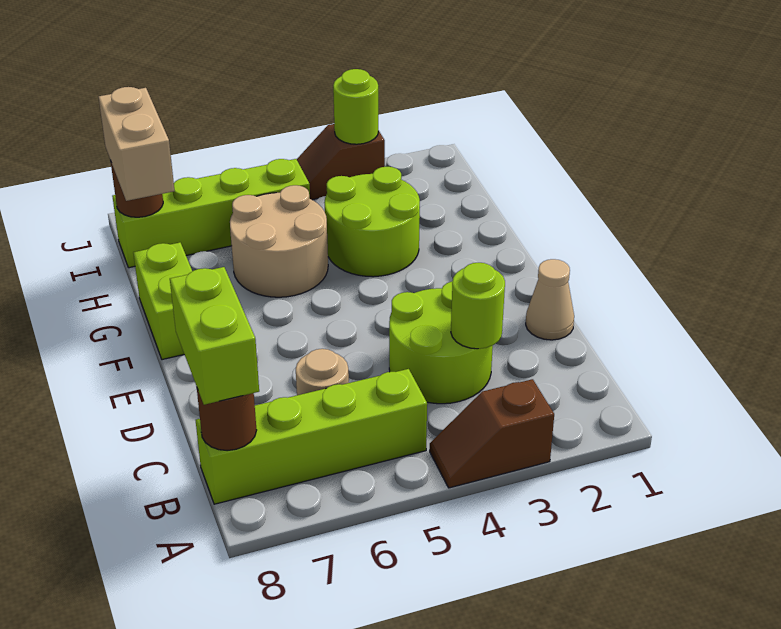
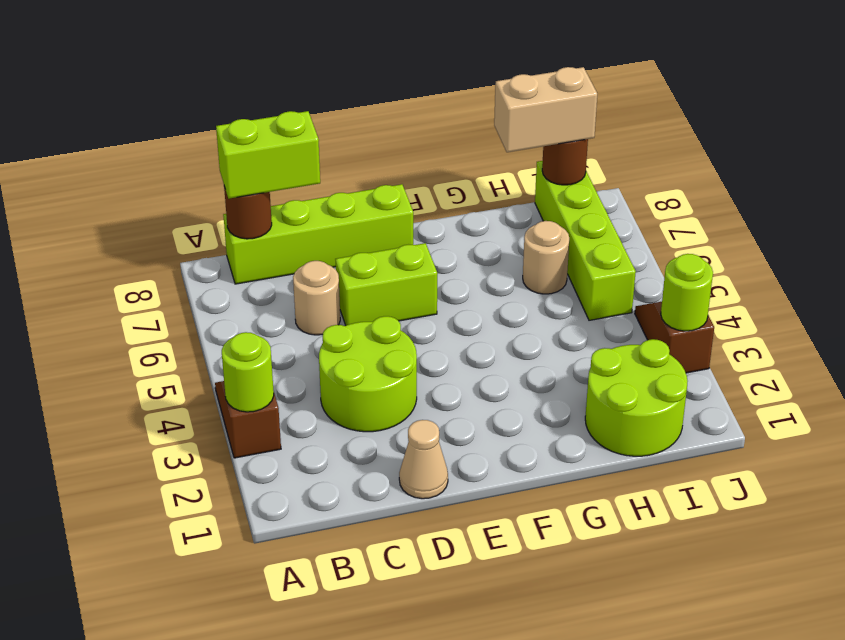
lime brick B5:B8 level 1 -> lime brick B8:E8 level 1
lime round brick C3 level 2 -> lime round brick A3 level 2
lime brick F8:G8 level 1 -> lime brick D6:E6 level 1
lime round brick G3:H4 level 1 -> lime round brick H1:I2 level 1
tan round brick G5:H6 level 1 -> tan round brick H6 level 1

